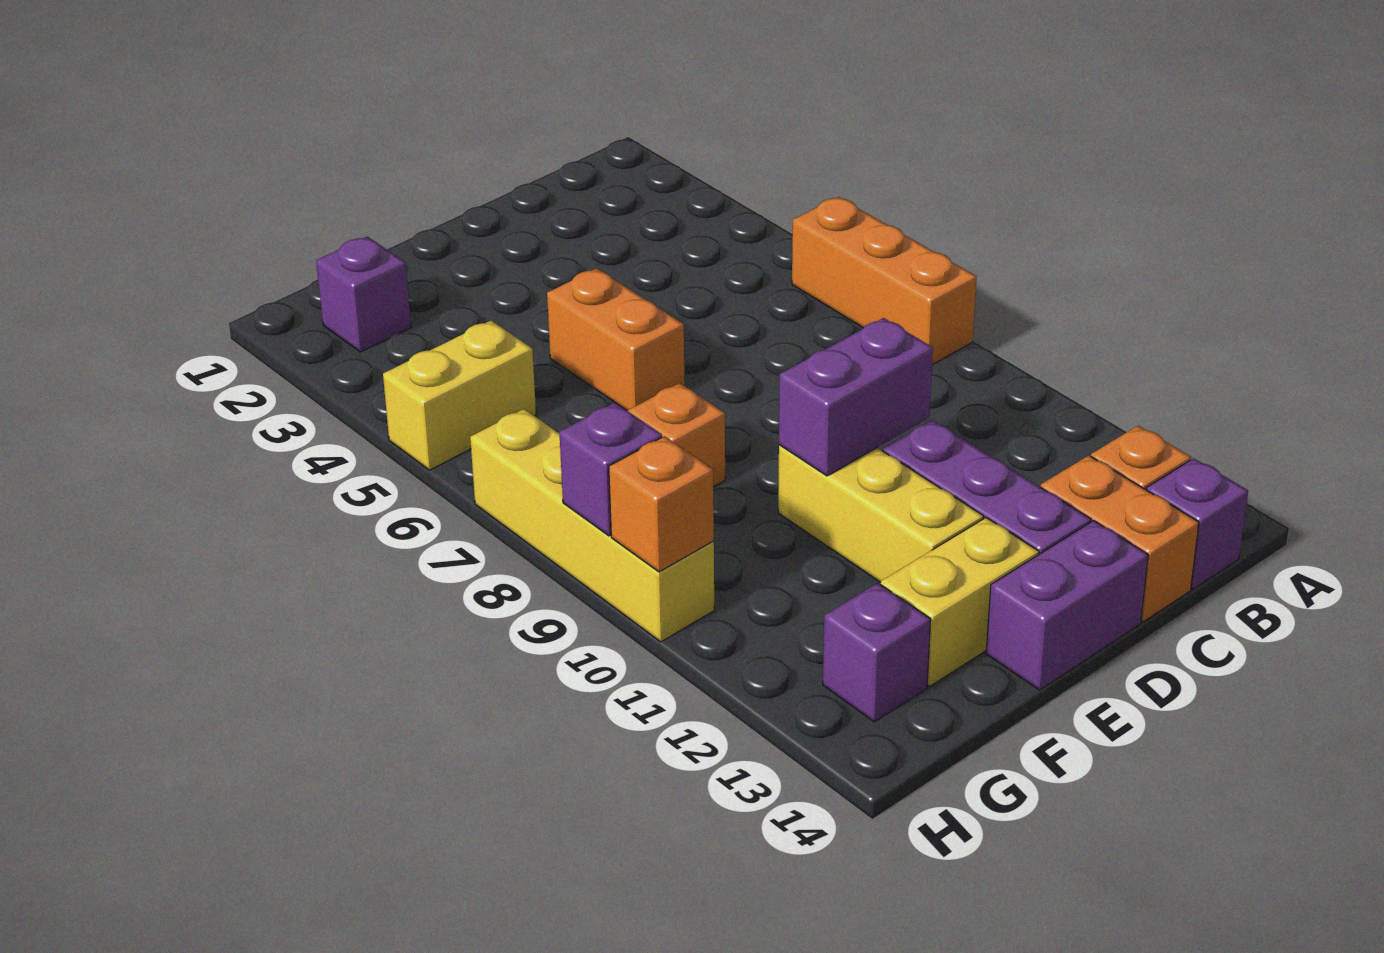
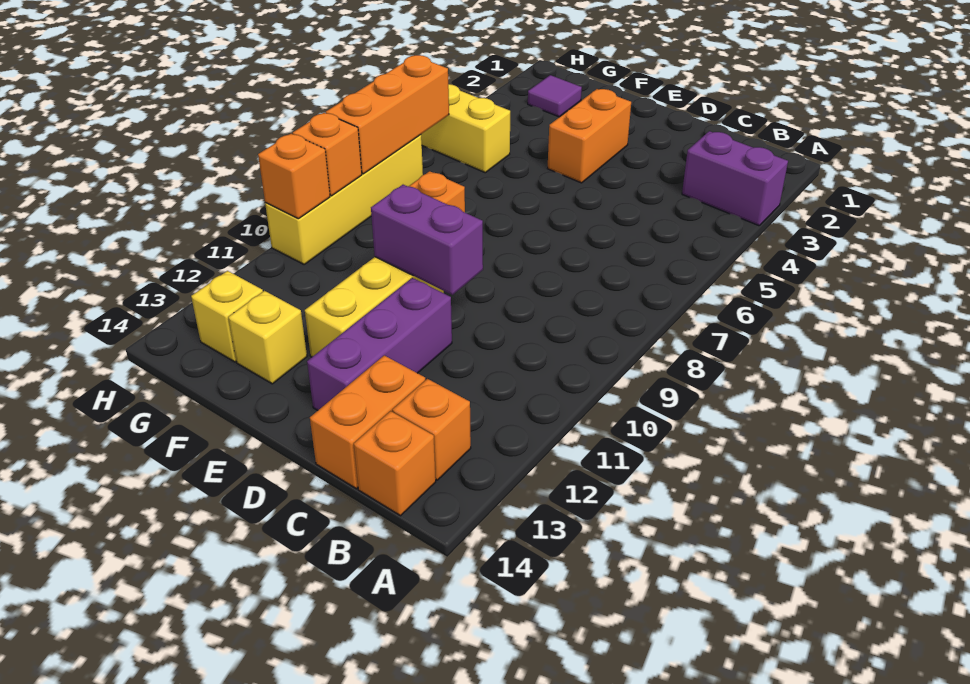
orange brick A6:A8 level 1 -> orange brick H6:H8 level 2
purple brick B14 level 1 -> orange brick B14 level 1
purple brick D14:E14 level 1 -> purple brick A3:B3 level 1
orange brick E5:E6 level 1 -> orange brick E3:E4 level 1
yellow brick E13:F13 level 1 -> yellow brick F13 level 1
purple brick G2 level 1 -> purple tile G2 level 1
purple brick G13 level 1 -> yellow brick G13 level 1
purple brick H9 level 2 -> orange brick H9 level 2

